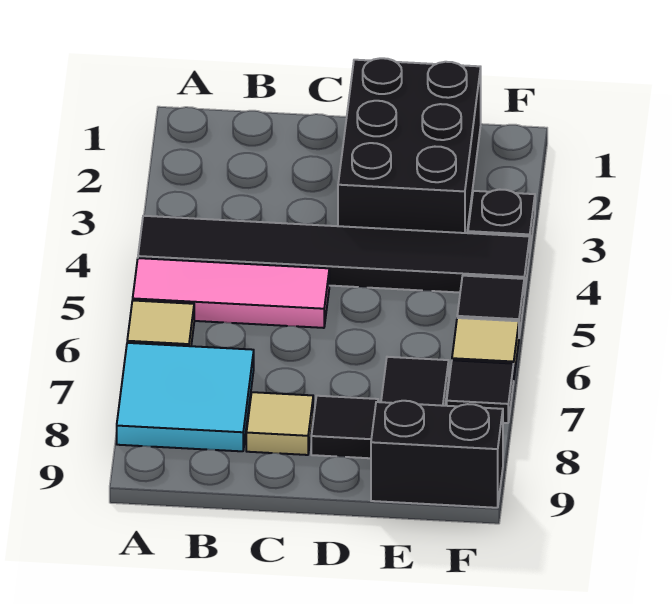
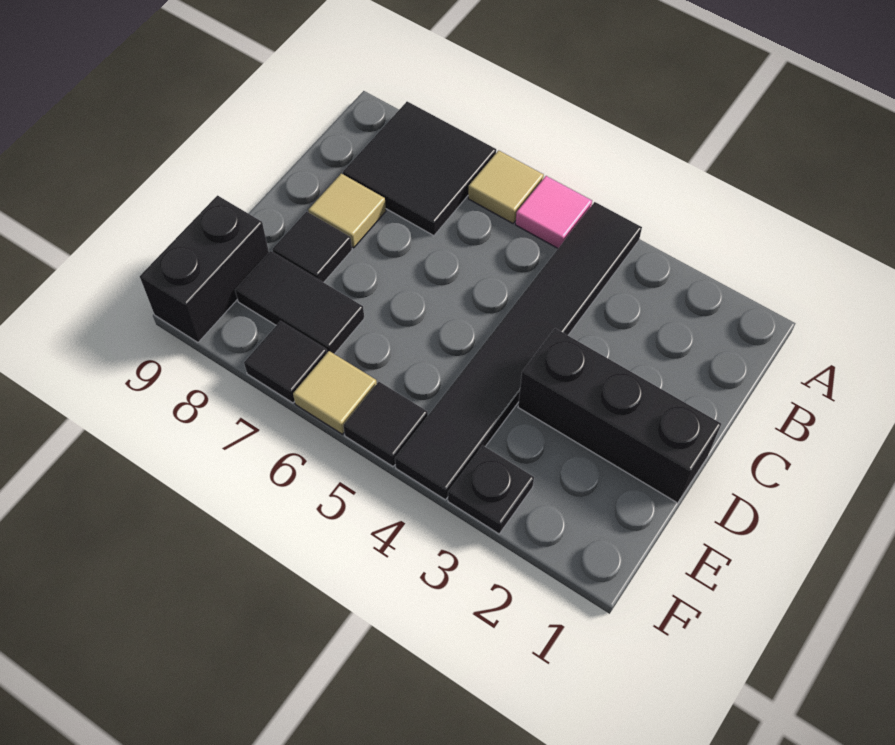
pink tile A5:C5 level 1 -> pink tile A5 level 1
cyan tile A7:B8 level 1 -> black tile A7:B8 level 1
black brick D1:E3 level 1 -> black brick D1:D3 level 1

